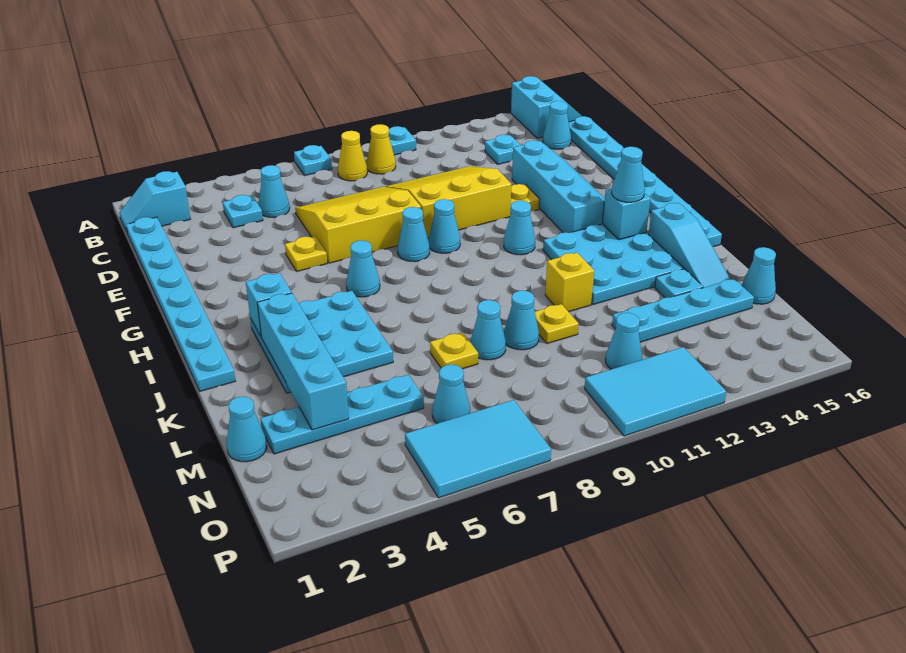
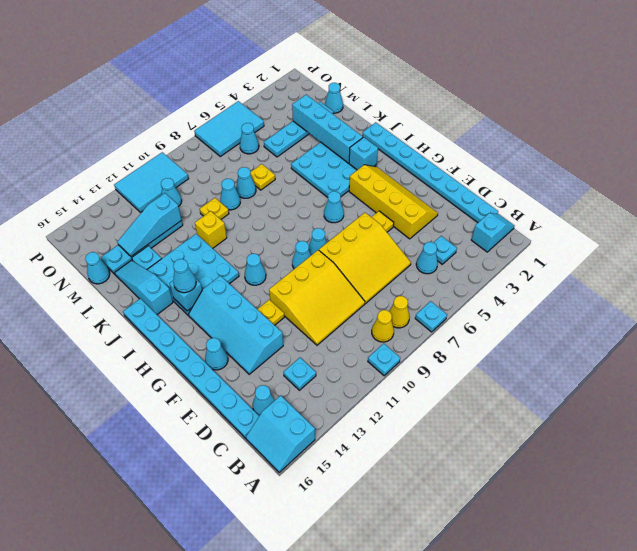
none -> yellow slope E3:H4 level 1 top 4
none -> cyan cone F15 level 1
none -> cyan slope M12:M14 level 2 top 12

